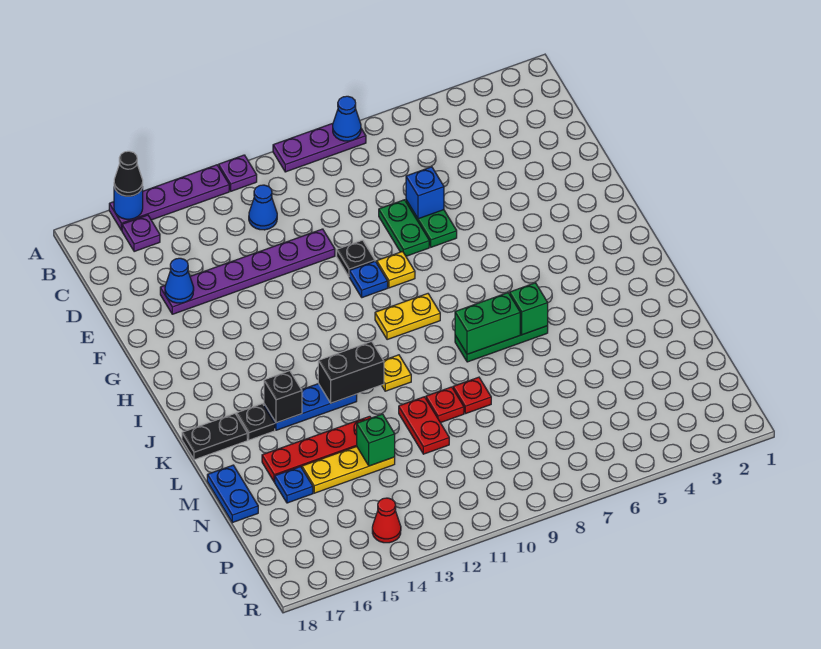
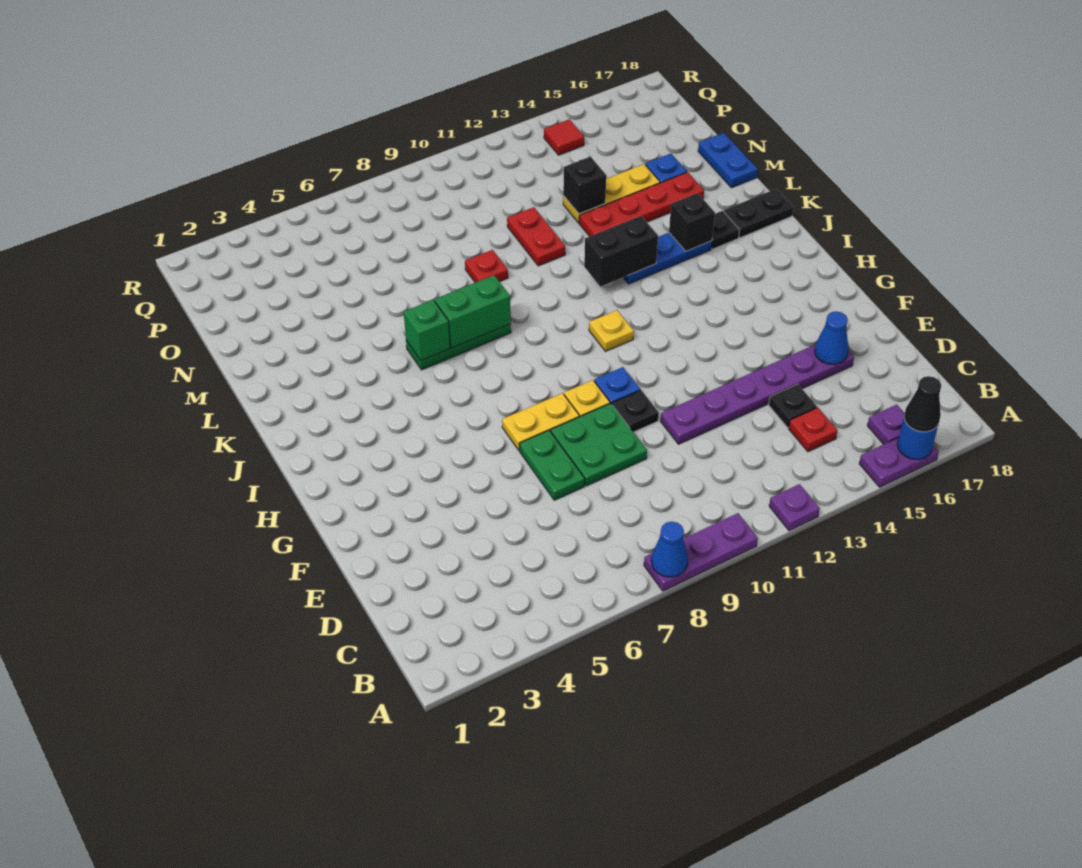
purple plate A13:A16 level 1 -> purple plate A15:A16 level 1
blue cone C12 level 1 -> none
none -> black plate D14 level 1
blue brick E7 level 2 -> none
green plate E8:F8 level 1 -> green plate E8:F9 level 1
yellow plate I9:I10 level 1 -> yellow plate G7:G8 level 1
yellow plate K11 level 1 -> yellow plate I11 level 1
red plate M10 level 1 -> red plate C14 level 1
green brick N13 level 2 -> black brick N13 level 2
red cone Q14 level 1 -> red tile Q14 level 1

